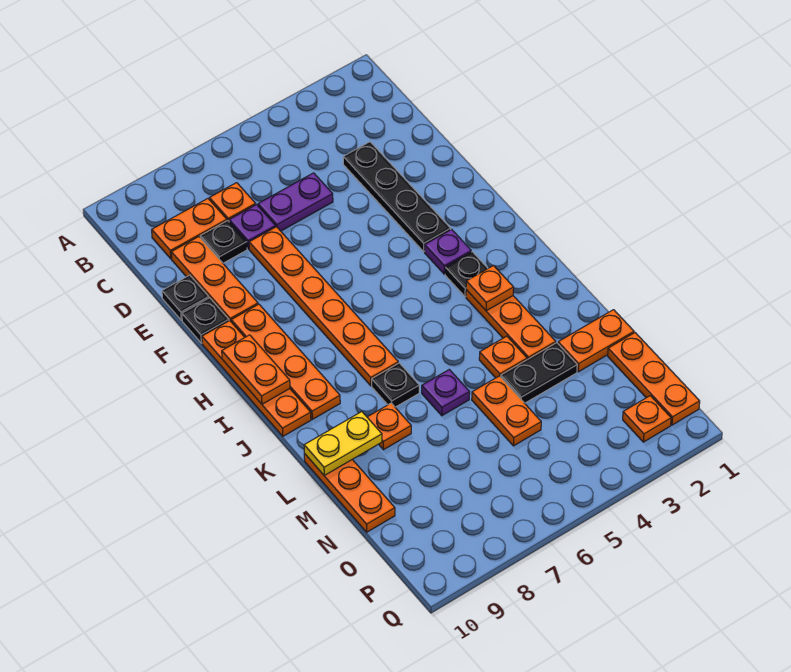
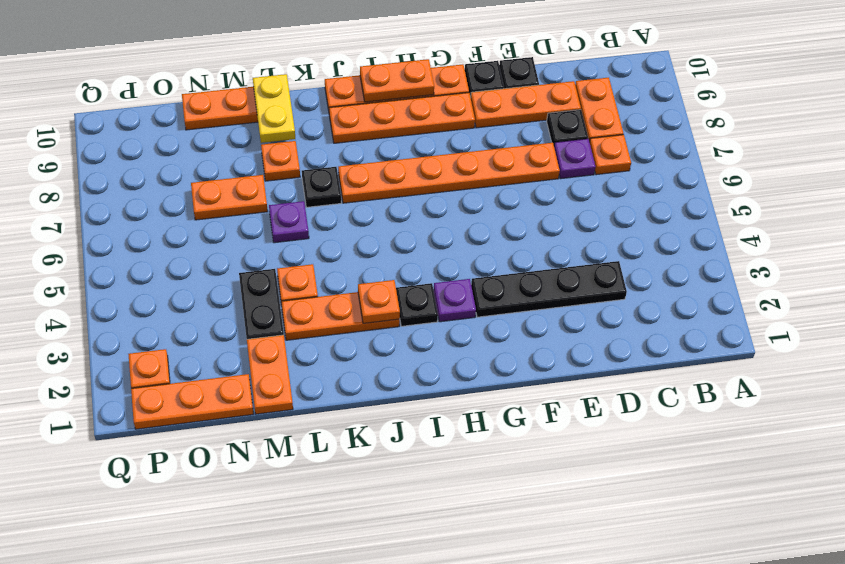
purple plate D5:D6 level 1 -> none
orange plate M5:N5 level 1 -> orange plate M7:N7 level 1

